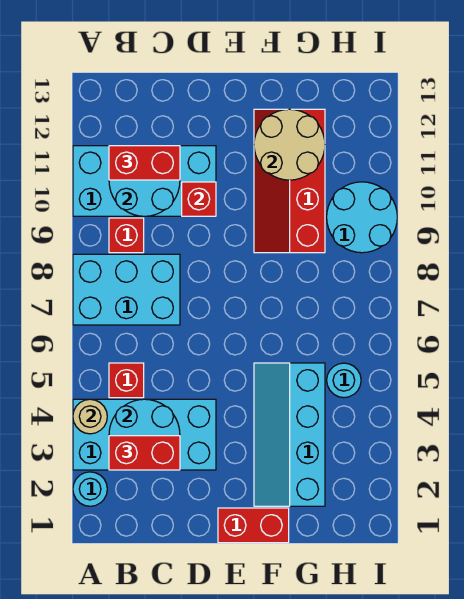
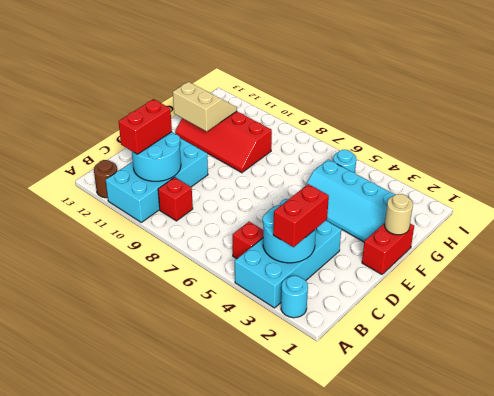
tan round brick A4 level 2 -> tan round brick F1 level 2
cyan brick A7:C8 level 1 -> none
none -> brown round brick A12 level 1
red brick D10 level 2 -> none
tan round brick F11:G12 level 2 -> tan slope F11:G12 level 2 top F
cyan round brick H9:I10 level 1 -> none

